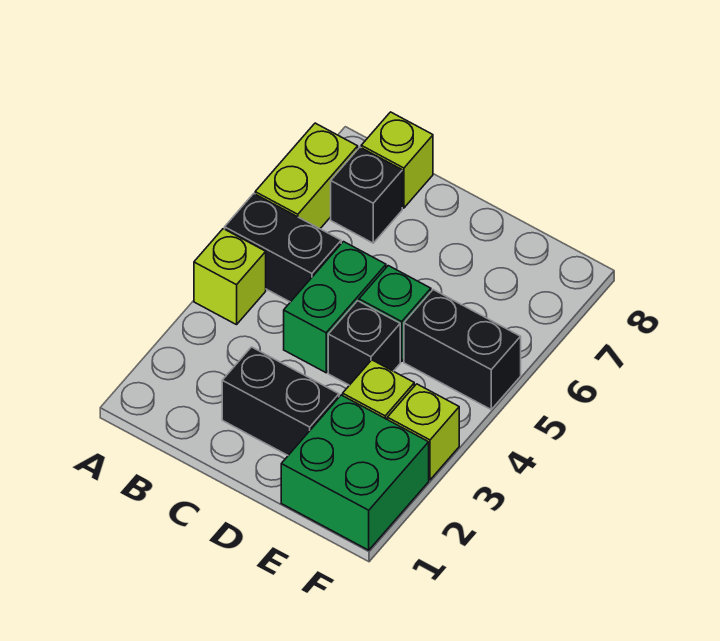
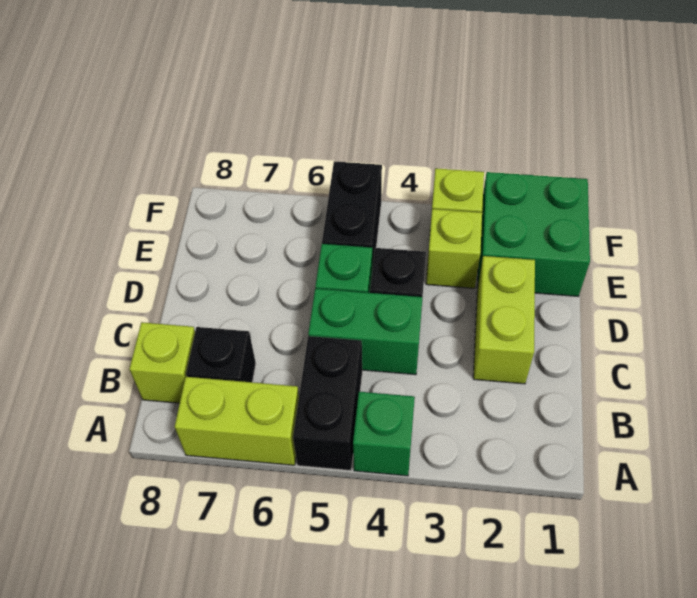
lime brick A4 level 1 -> green brick A4 level 1
black brick C2:D2 level 1 -> lime brick C2:D2 level 1

